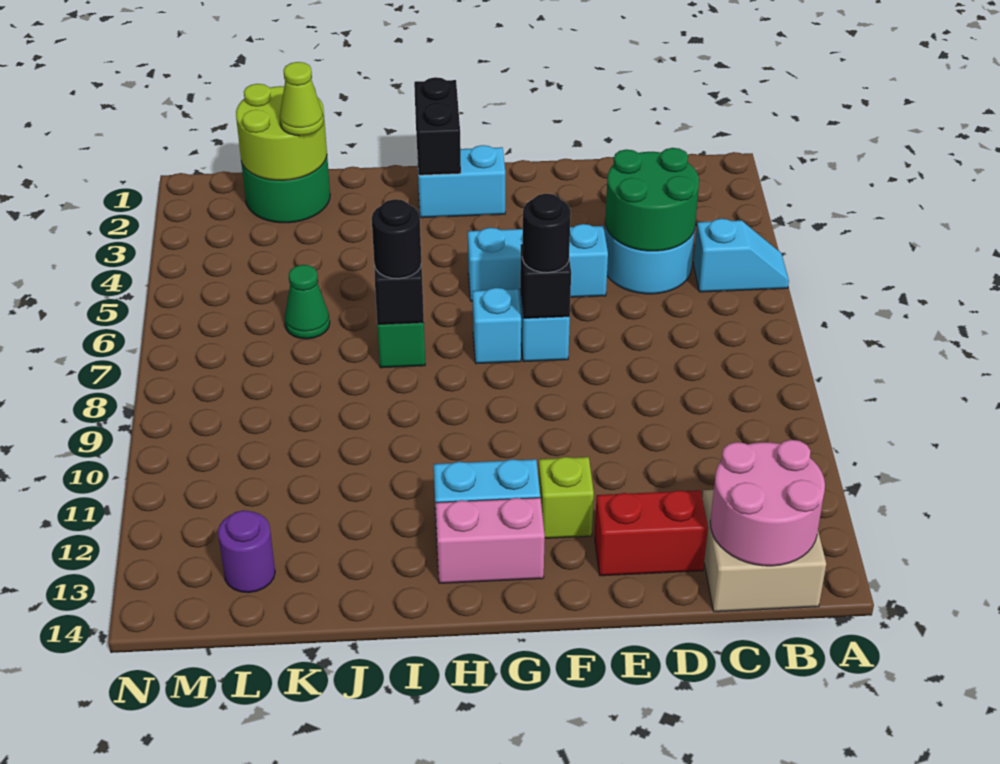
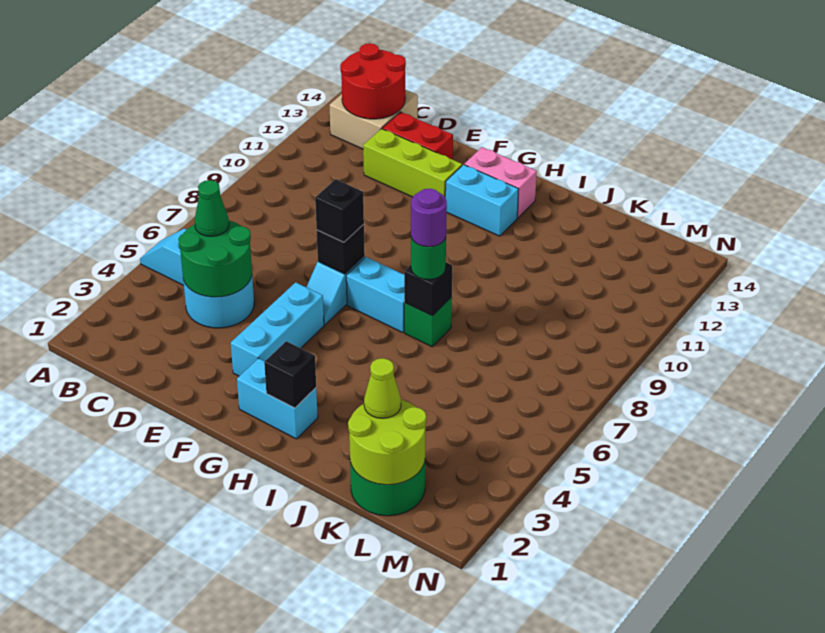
pink round brick B13:C14 level 2 -> red round brick B13:C14 level 2
cyan brick E5:G5 level 1 -> cyan brick F3:F5 level 1
black round brick F7 level 3 -> black brick F7 level 3
lime brick F12 level 1 -> lime brick D12:F12 level 1
cyan brick G7 level 1 -> cyan brick G7:H7 level 1
black brick H1:H2 level 2 -> black brick H2 level 2
black round brick I7 level 3 -> green round brick I7 level 3
green cone K6 level 1 -> green cone C5 level 3
purple round brick L13 level 1 -> purple round brick I7 level 4

